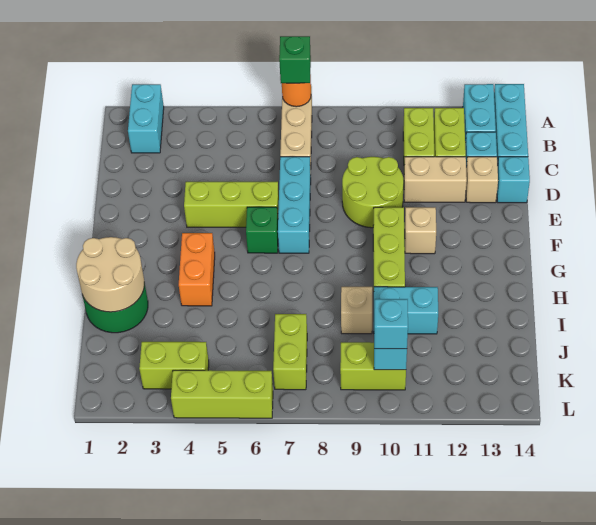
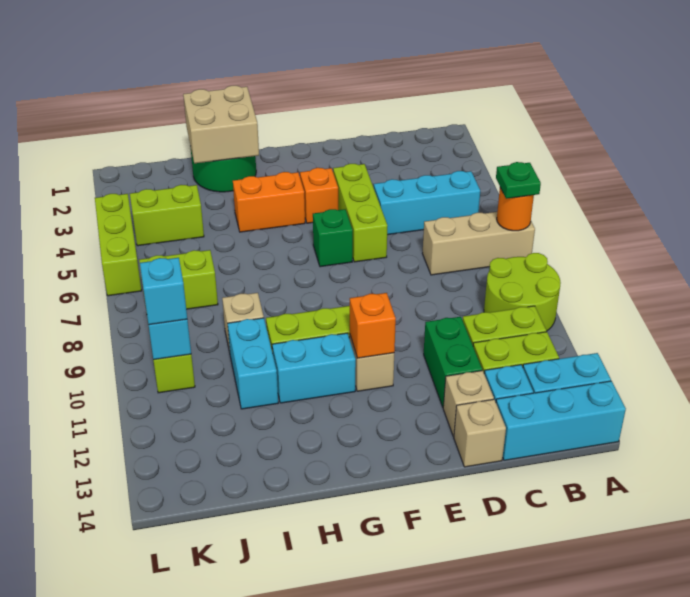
cyan brick A2:B2 level 1 -> cyan brick G11:H11 level 1
green brick A7 level 3 -> green plate A7 level 3
cyan brick D7:F7 level 1 -> cyan brick B5:D5 level 1
lime round brick D9:E10 level 1 -> lime round brick A9:B10 level 1
tan brick D11:D12 level 1 -> green brick D11:D12 level 1
cyan brick D14 level 1 -> tan brick D14 level 1
none -> orange brick F4 level 1
none -> orange brick F11 level 2
tan round brick H1:I2 level 2 -> tan brick H1:I2 level 2
lime brick K3:K4 level 1 -> lime brick J4:K4 level 1

